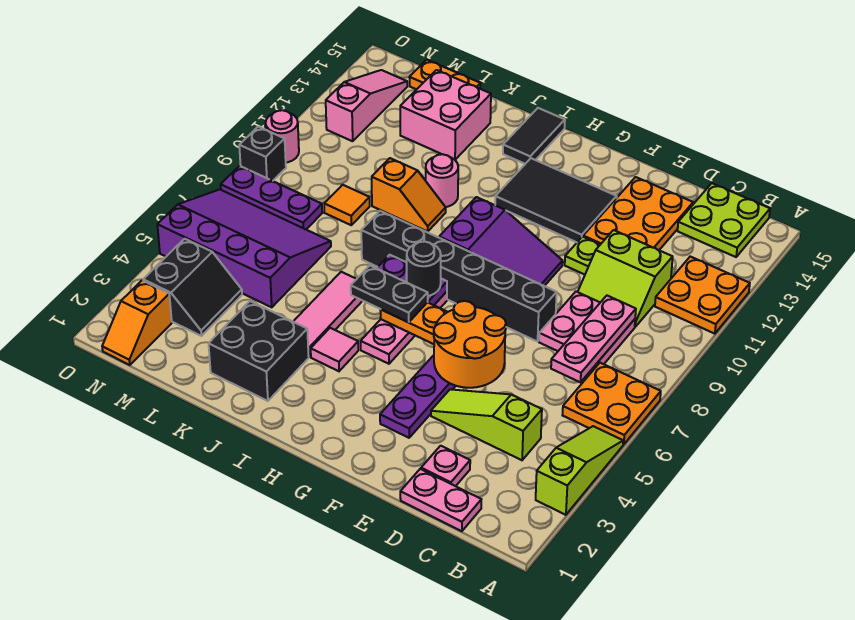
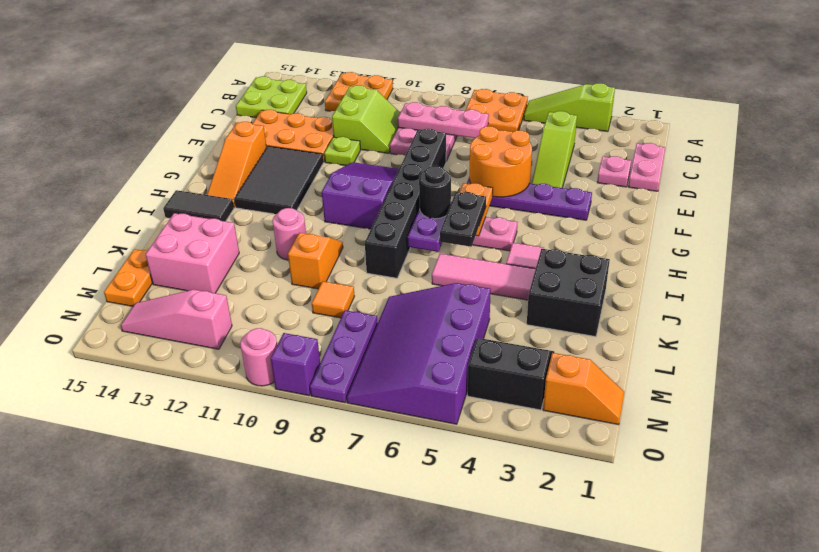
none -> orange slope F14:H14 level 1 top F
black brick O9 level 1 -> purple brick O9 level 1

